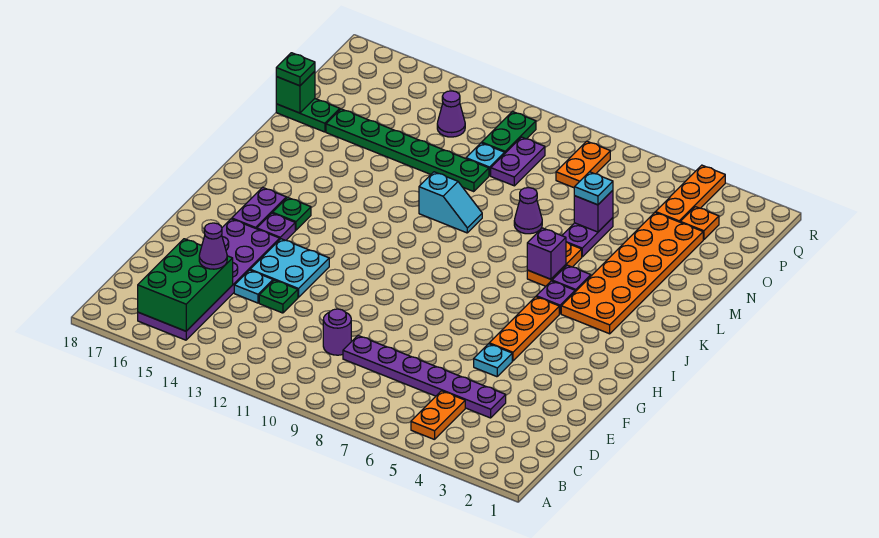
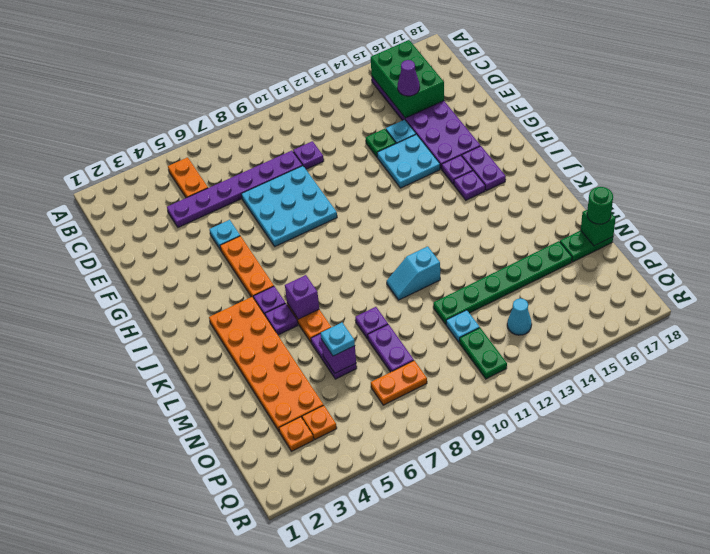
purple round brick D10 level 1 -> purple plate D10 level 1
none -> cyan plate E7:G9 level 1
green plate I15 level 1 -> purple plate I15 level 1
purple cone M8 level 1 -> purple plate M8 level 1
green plate N18 level 3 -> green round brick N18 level 3
purple plate O10:P10 level 1 -> purple plate N8:O8 level 1
orange plate P4:R4 level 1 -> orange plate P4 level 1
orange plate P8:Q8 level 1 -> orange plate P7:P8 level 1
purple cone P13 level 1 -> cyan cone P13 level 1

